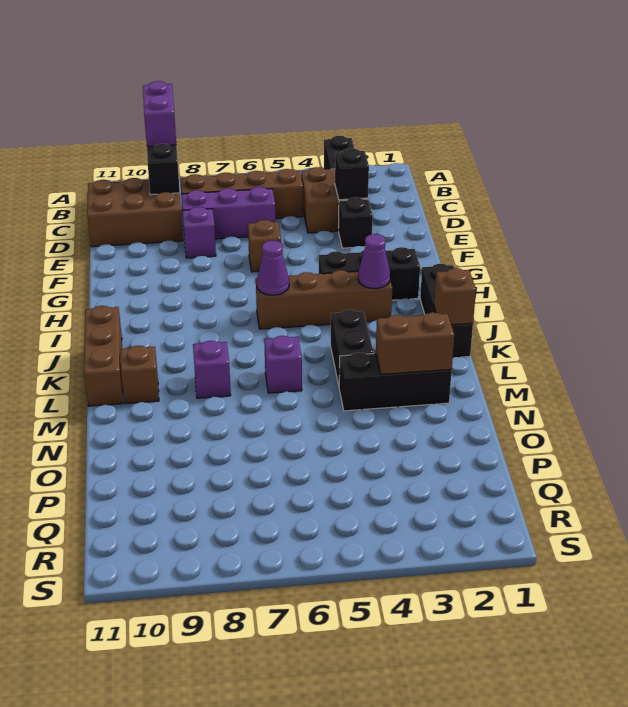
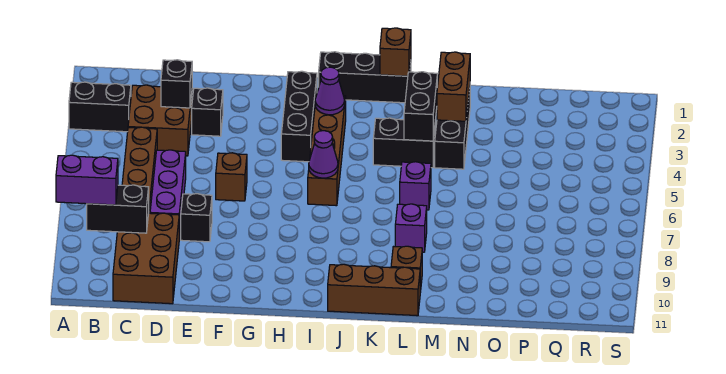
purple brick E8 level 1 -> black brick E8 level 1
none -> black brick L3:L4 level 2

